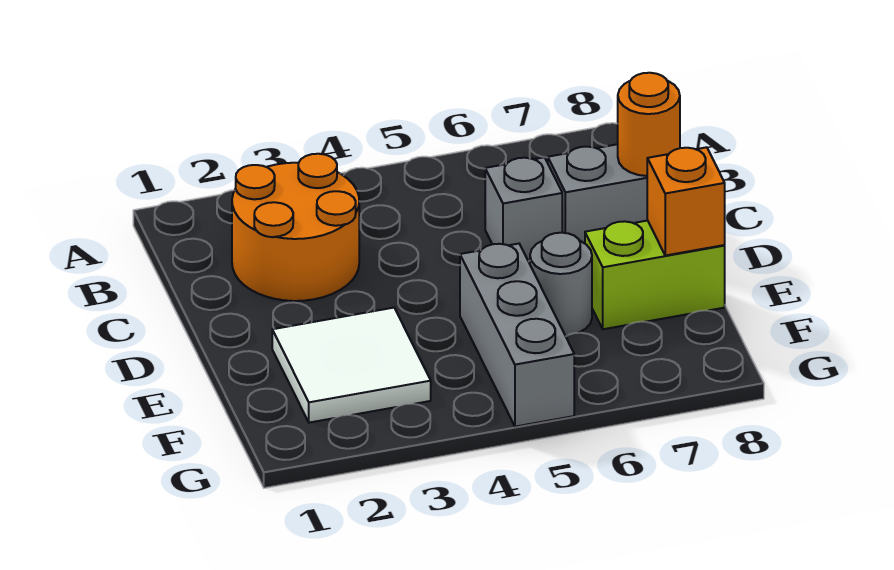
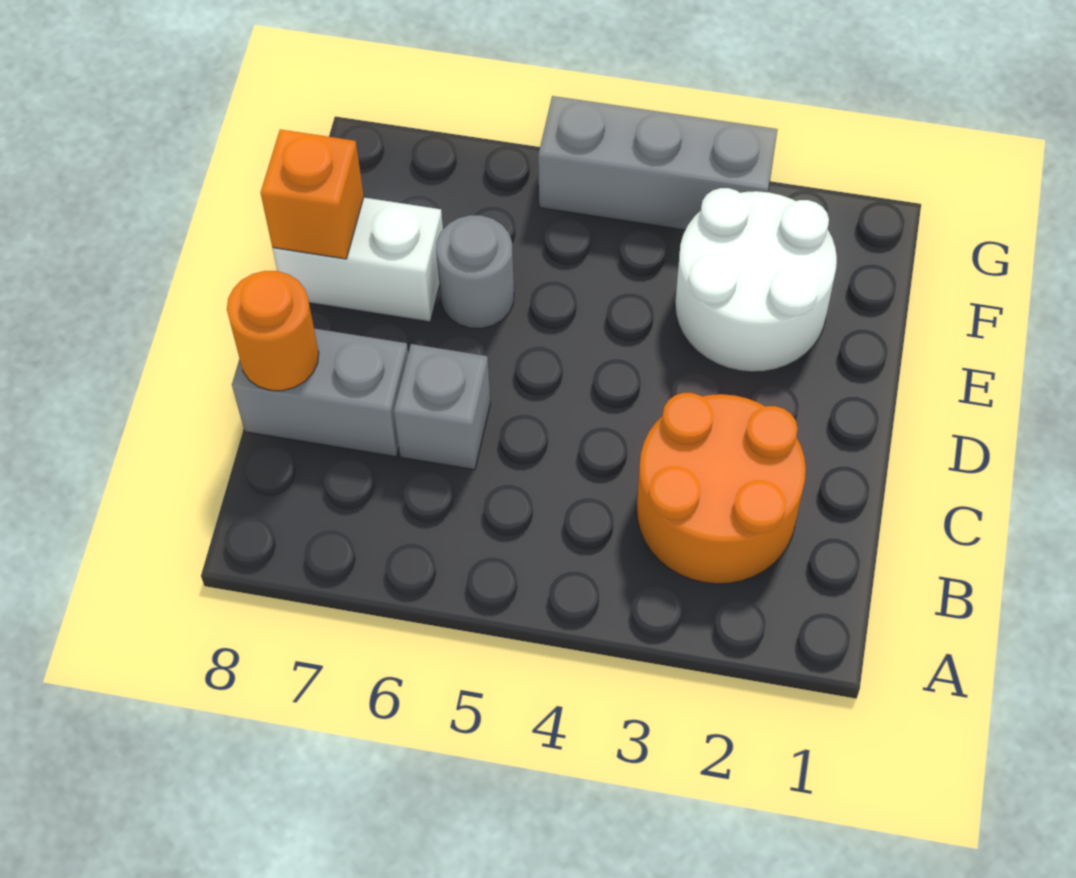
white tile E2:F3 level 1 -> white round brick E2:F3 level 1
grey brick E5:G5 level 1 -> grey brick G3:G5 level 1
lime brick E7:E8 level 1 -> white brick E7:E8 level 1

